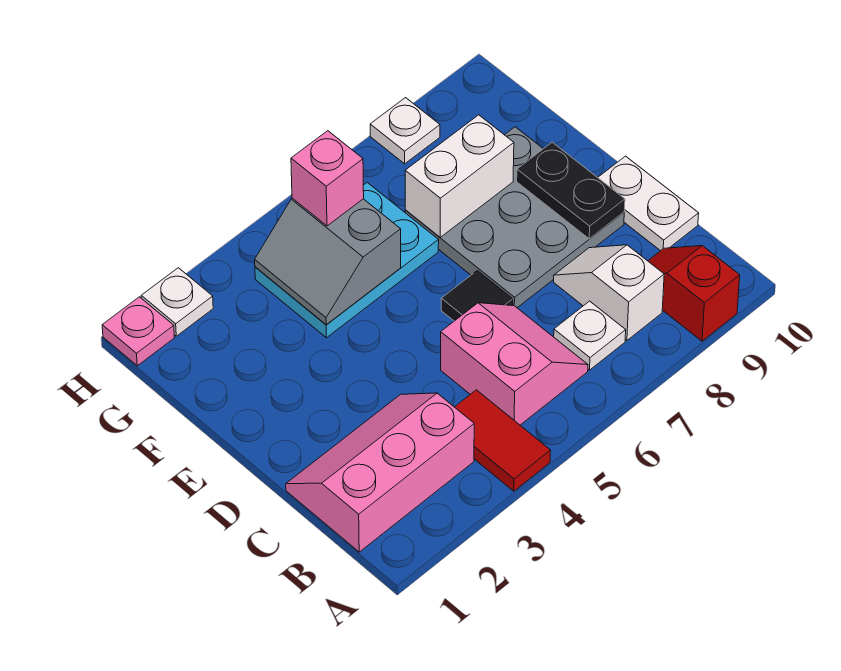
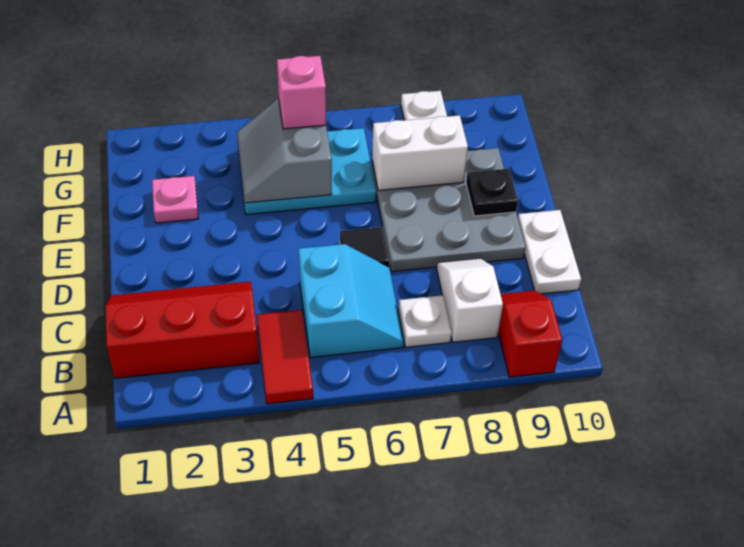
pink slope B1:C3 level 1 top B -> red slope B1:C3 level 1 top B
pink slope B5:C6 level 1 top 5 -> cyan slope B5:C6 level 1 top 5
black plate D9:E9 level 2 -> black plate E9 level 2
pink plate H1 level 1 -> pink plate F2 level 1
white plate H2 level 1 -> none

